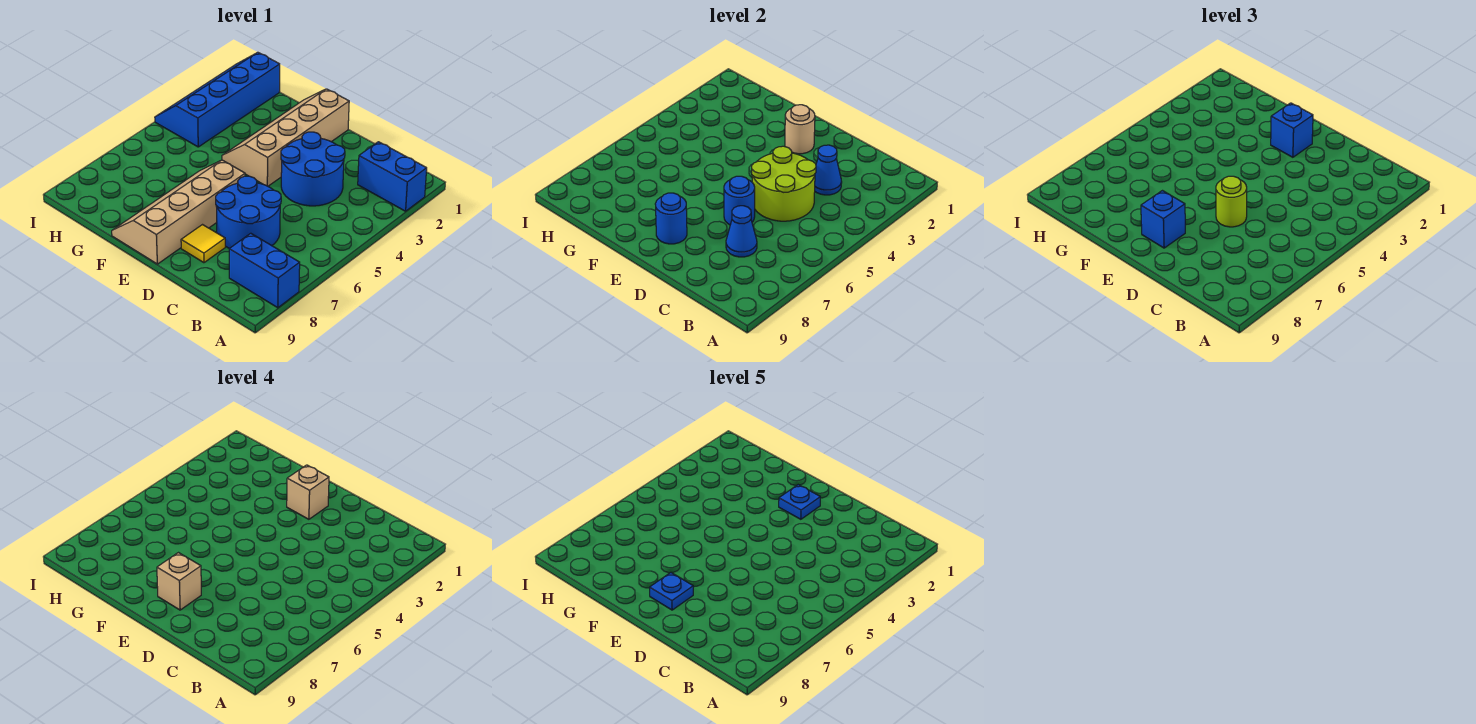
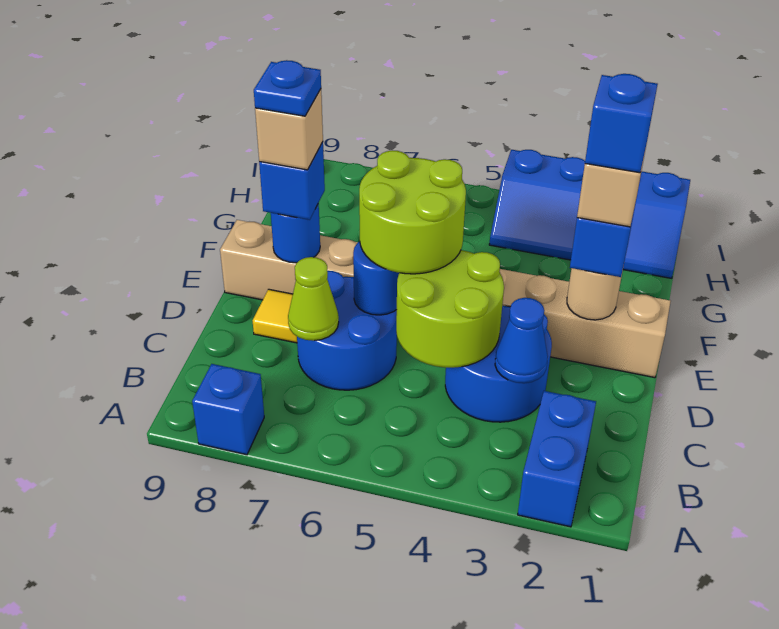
blue brick A8:B8 level 1 -> blue brick A8 level 1
blue cone C7 level 2 -> lime cone C7 level 2
lime round brick D6 level 3 -> lime round brick D5:E6 level 3
blue plate E2 level 5 -> blue brick E2 level 5
blue slope H1:I4 level 1 top H -> blue slope H1:I4 level 1 top I

